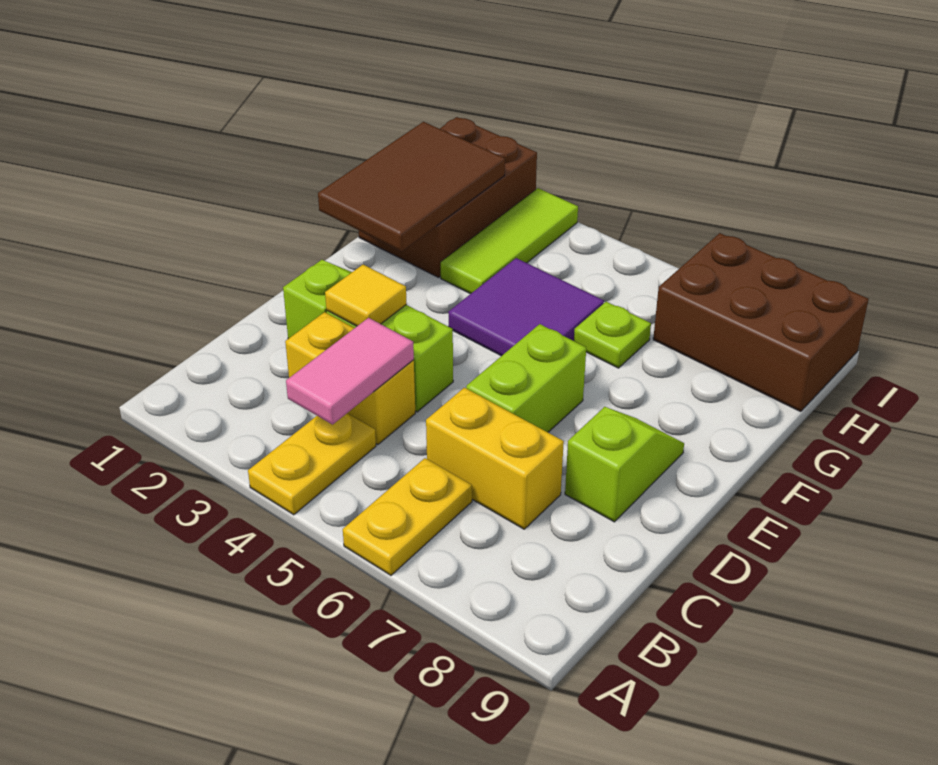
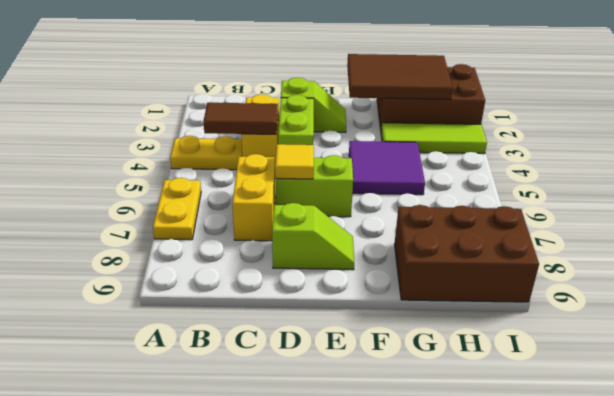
yellow plate A6:B6 level 1 -> yellow plate A6:A7 level 1
pink tile B4:C4 level 2 -> brown tile B4:C4 level 2
yellow tile D3 level 2 -> yellow tile D6 level 2
lime plate G6 level 1 -> none
brown brick H7:I9 level 1 -> brown brick G8:I9 level 1

